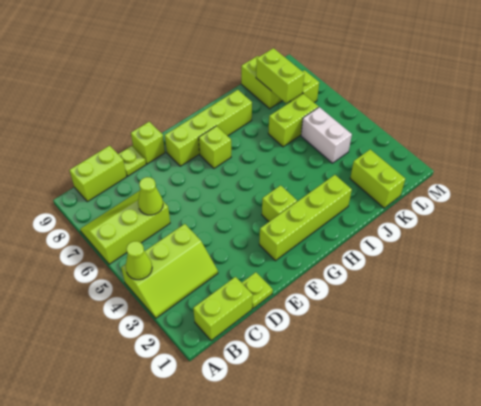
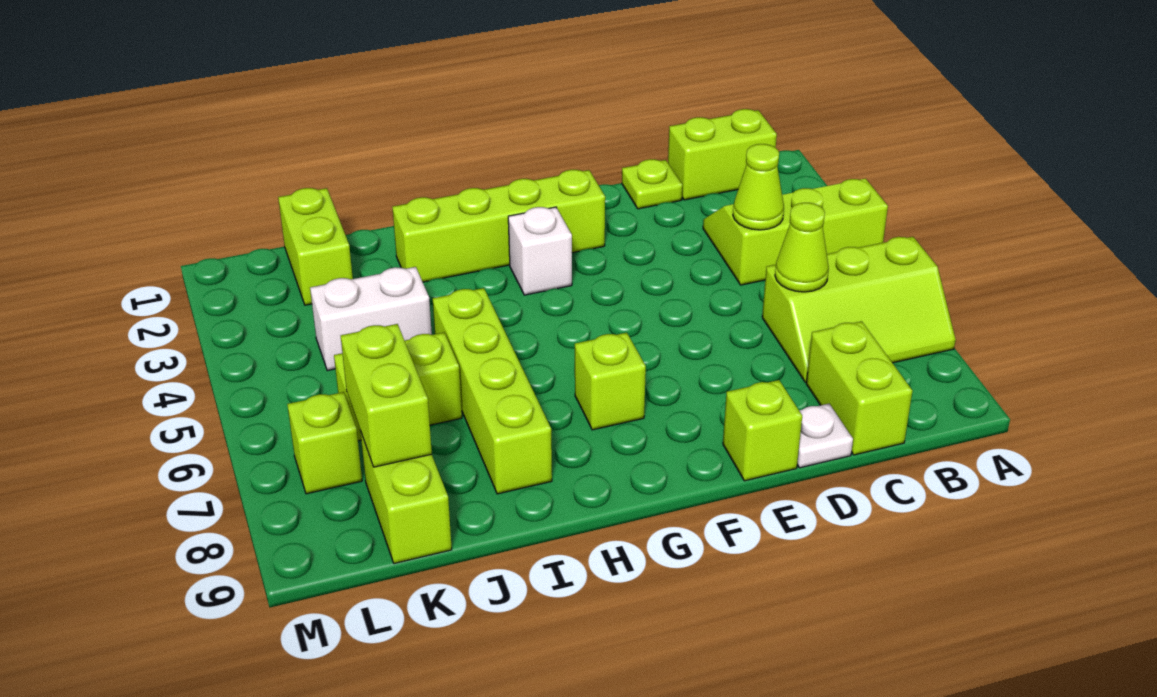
lime cone A4 level 2 -> lime cone C4 level 2
lime brick B9:C9 level 1 -> lime brick C8:C9 level 1
lime plate D9 level 1 -> white plate D9 level 1
lime brick F8:I8 level 1 -> lime brick I5:I8 level 1
lime brick G3 level 1 -> white brick G3 level 1
white brick K4:K5 level 1 -> white brick J4:K4 level 1

